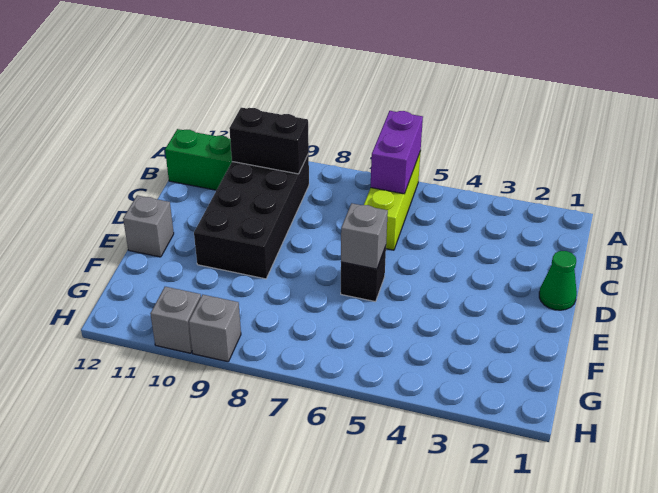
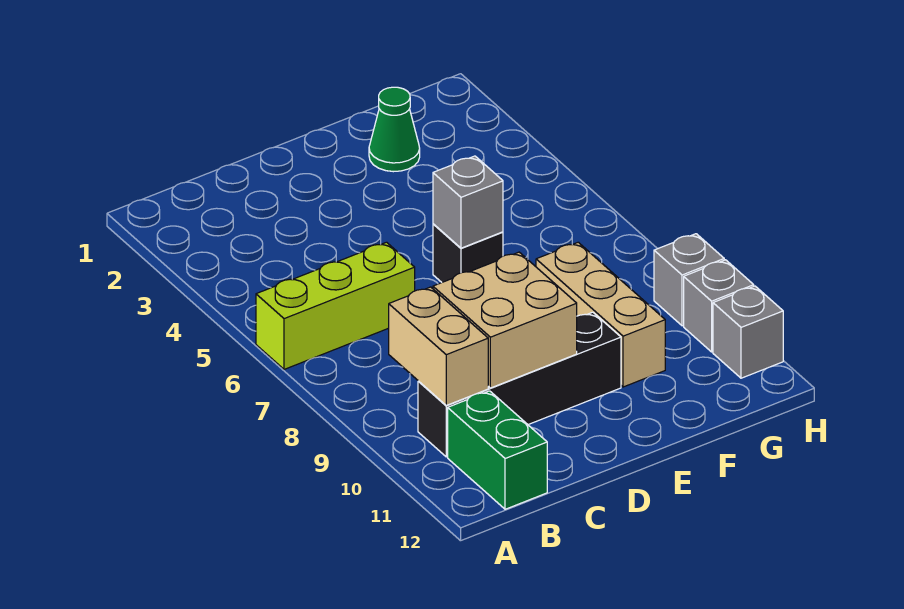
purple brick A6:B6 level 2 -> none
black brick B9:E10 level 1 -> black brick B10:E10 level 1
black brick B9:B10 level 2 -> tan brick B9:B10 level 2
none -> tan brick C9:D10 level 2
green cone D1 level 1 -> green cone F2 level 1
grey brick E12 level 1 -> grey brick H11 level 1
none -> tan brick F8:F10 level 1

